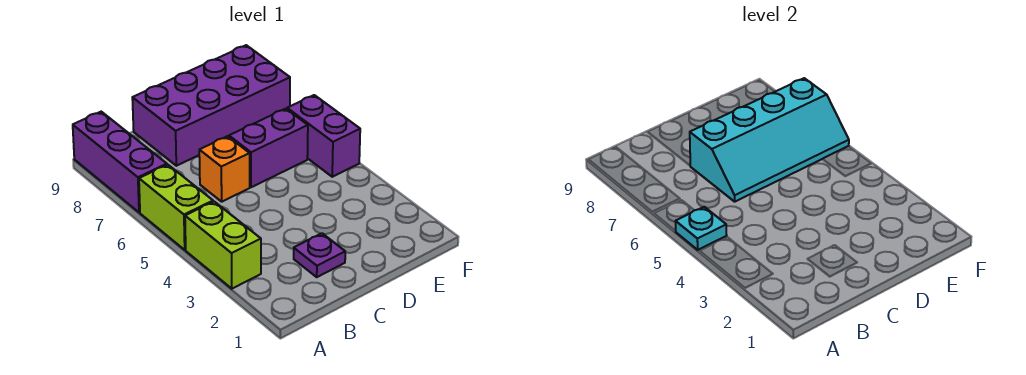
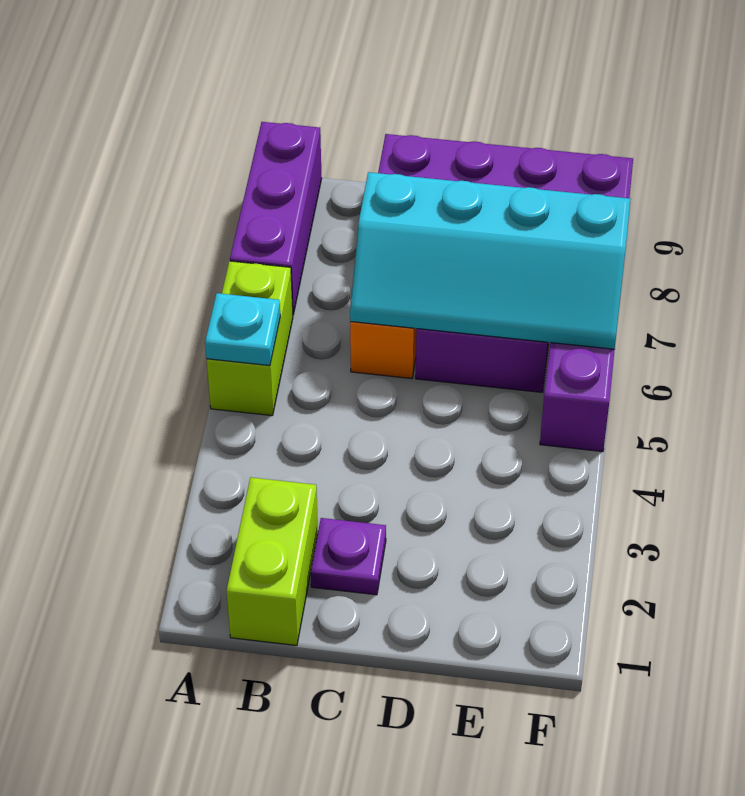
lime brick A3:A4 level 1 -> lime brick B1:B2 level 1

